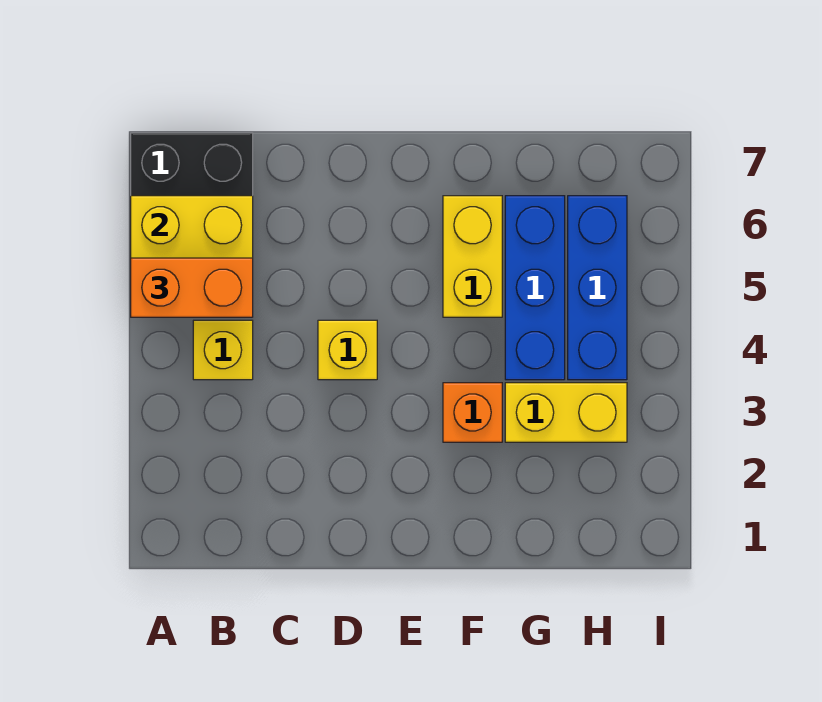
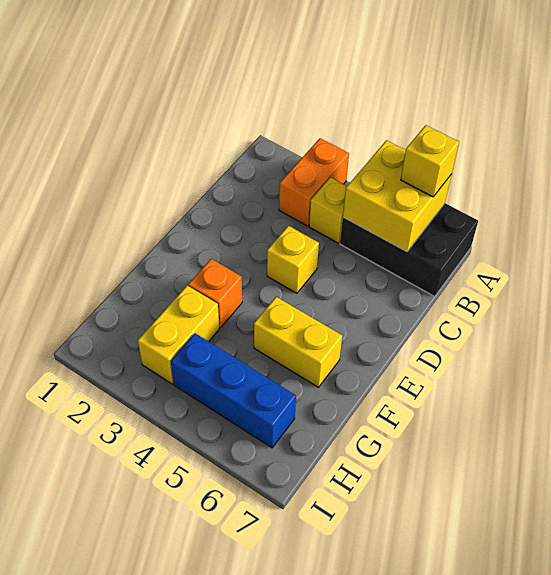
orange brick A5:B5 level 3 -> orange brick A3:B3 level 1
none -> yellow brick A6 level 3
blue brick G4:G6 level 1 -> none

